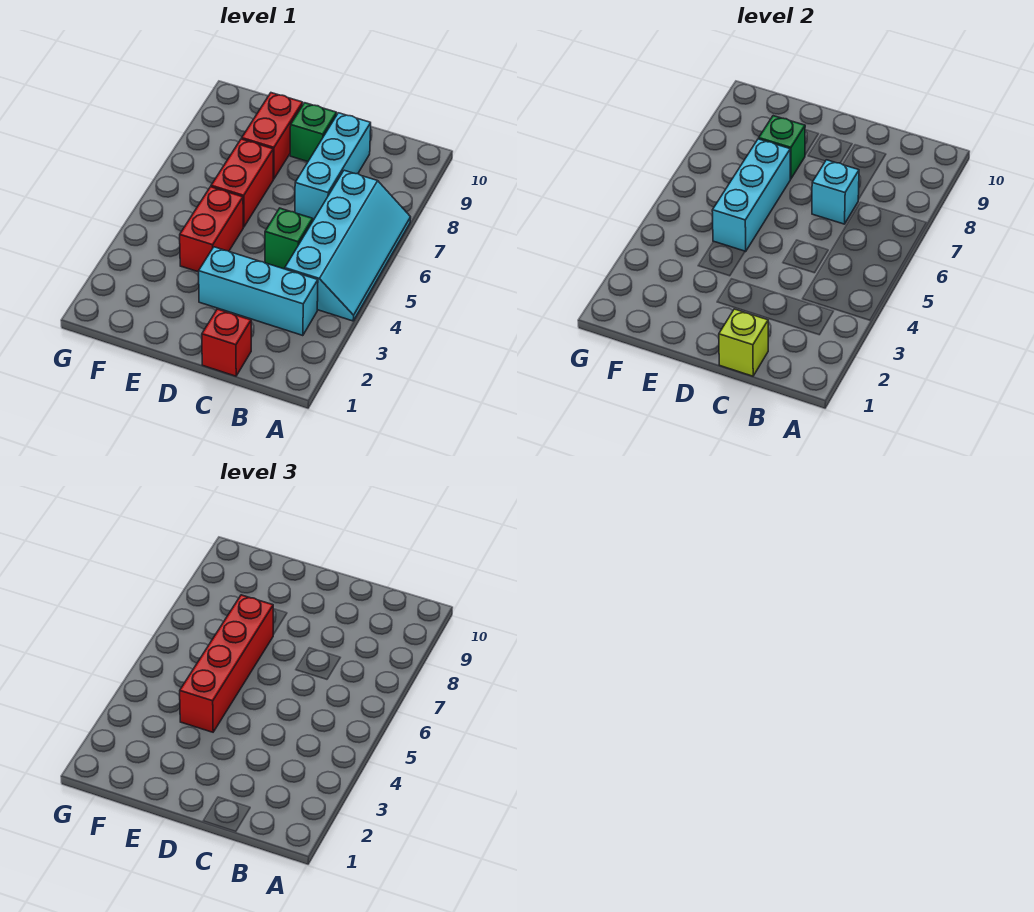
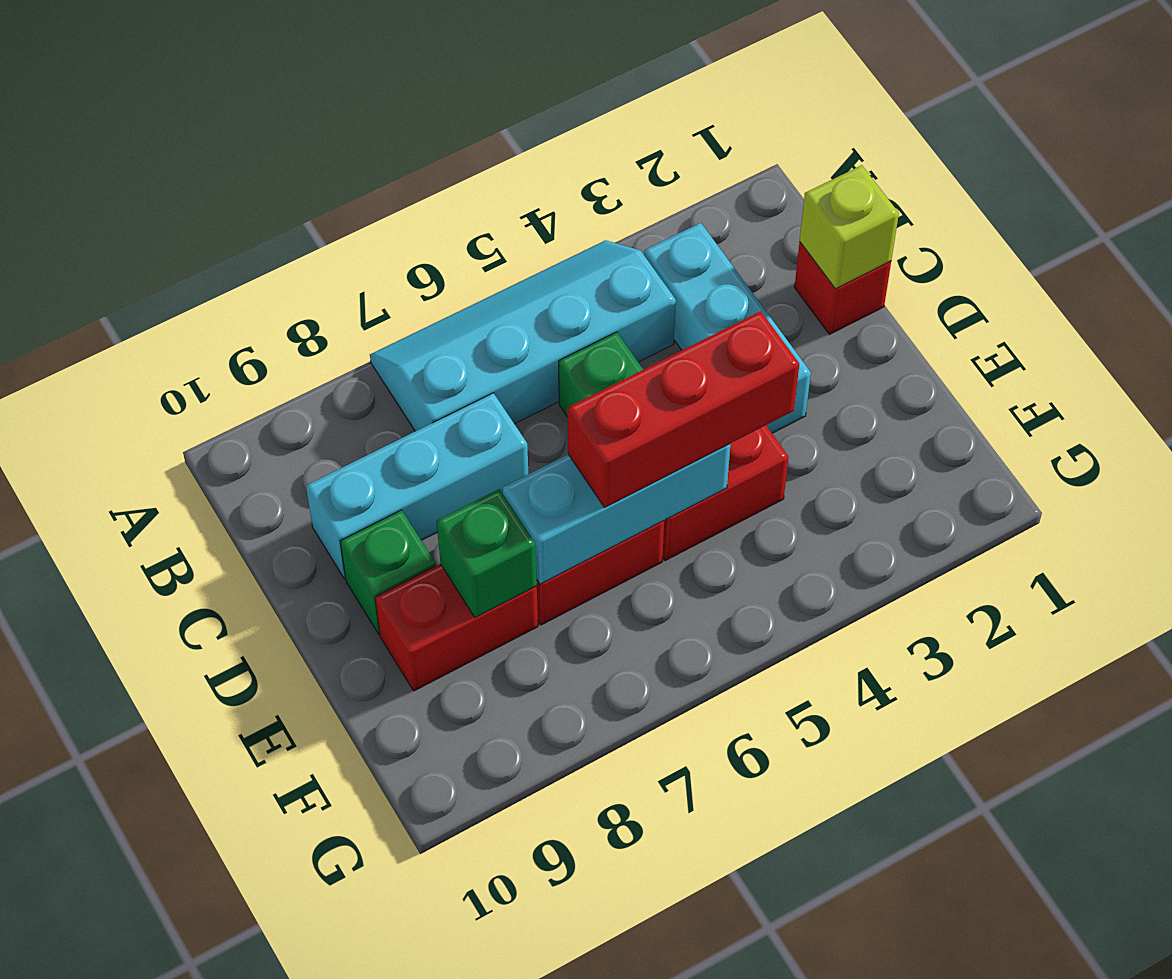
cyan brick C7 level 2 -> none
red brick E4:E7 level 3 -> red brick E4:E6 level 3

